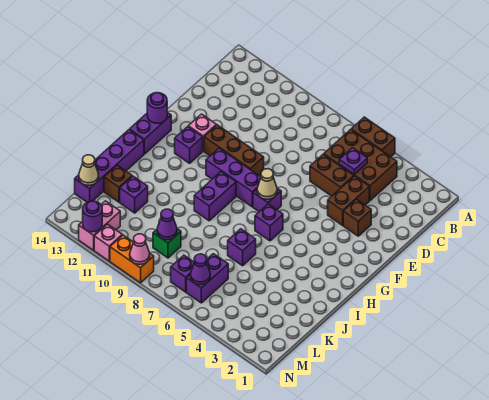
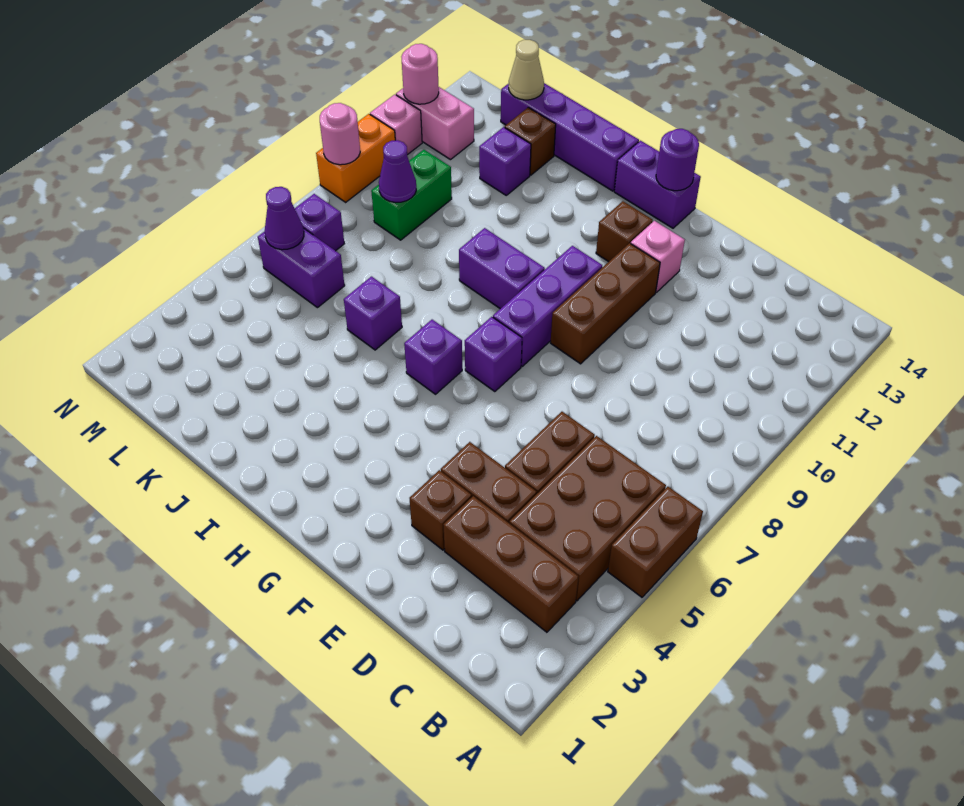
none -> brown brick B3:D3 level 1
purple plate C5 level 2 -> none
tan cone G7 level 2 -> none
purple brick G12 level 1 -> brown brick G12 level 1
green brick L9 level 1 -> green brick L9:L10 level 1
pink cone N9 level 2 -> pink round brick N9 level 2
purple round brick N12 level 2 -> pink round brick N12 level 2

